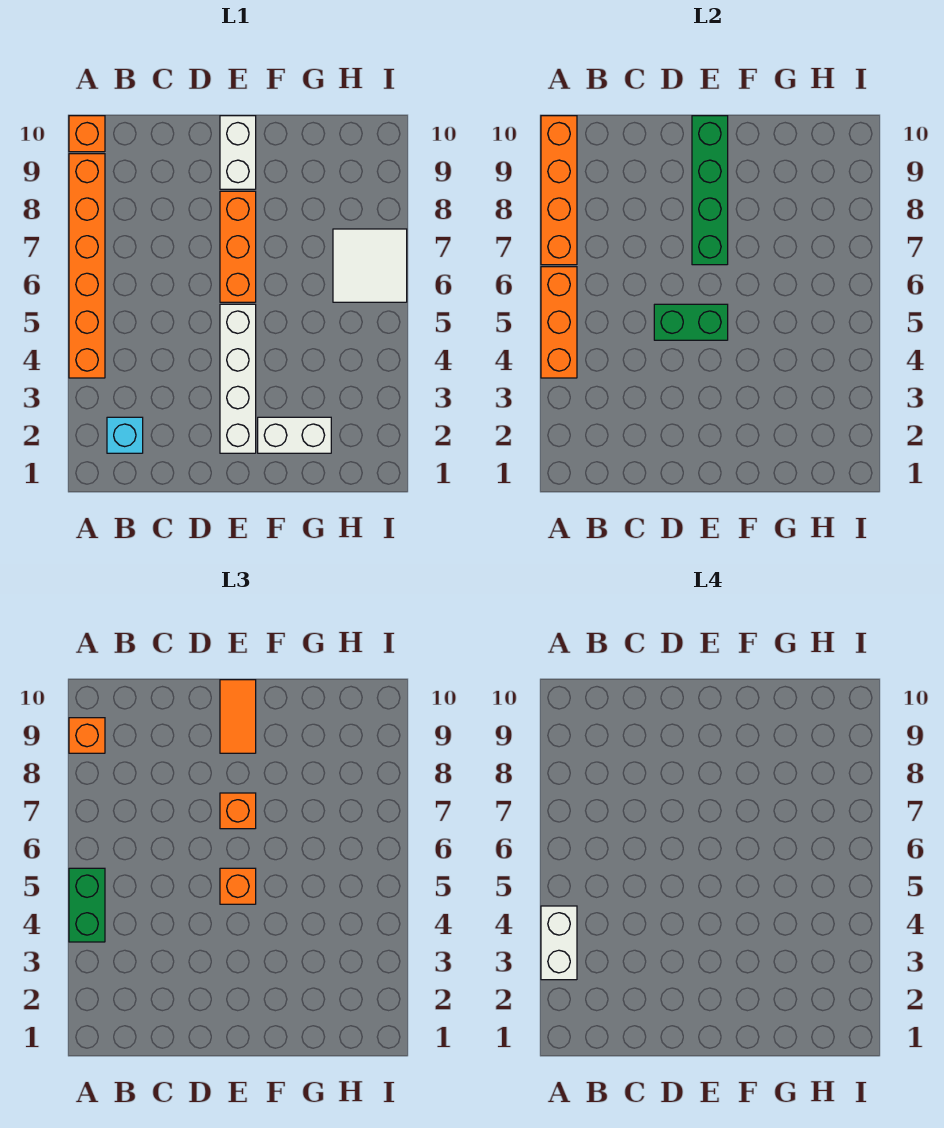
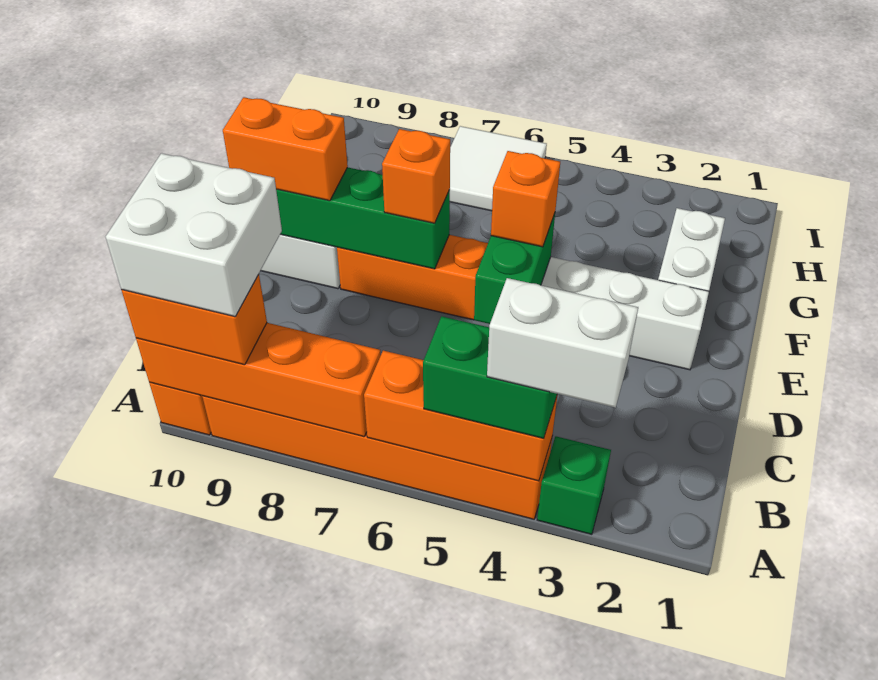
none -> green brick A3 level 1
orange brick A9 level 3 -> orange brick A9:A10 level 3
none -> white brick A9:B10 level 4
cyan brick B2 level 1 -> none
orange tile E9:E10 level 3 -> orange brick E9:E10 level 3

